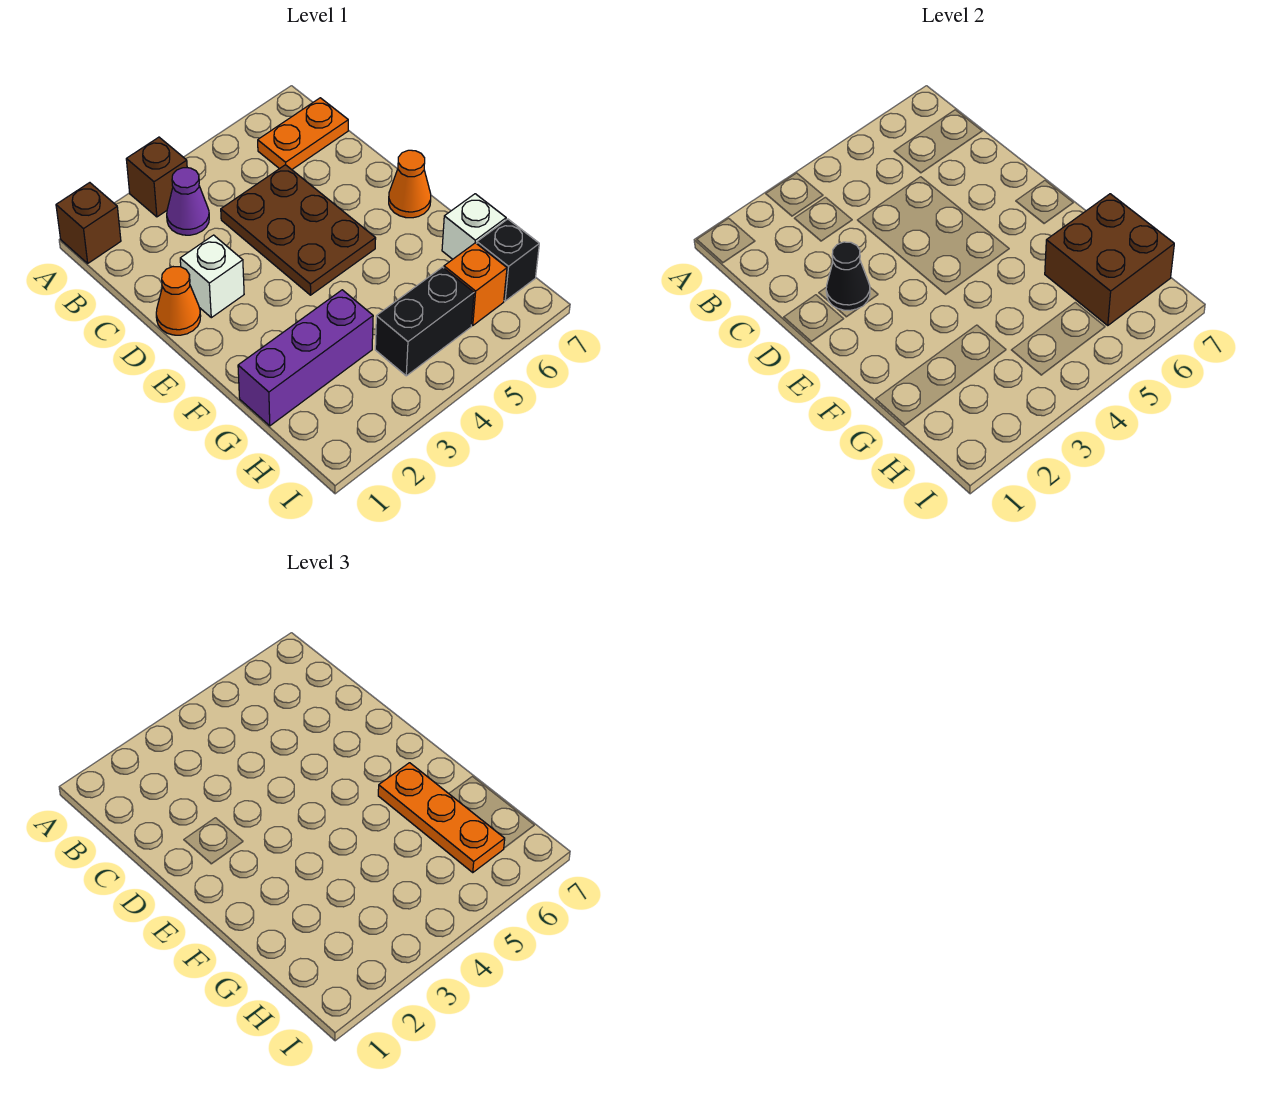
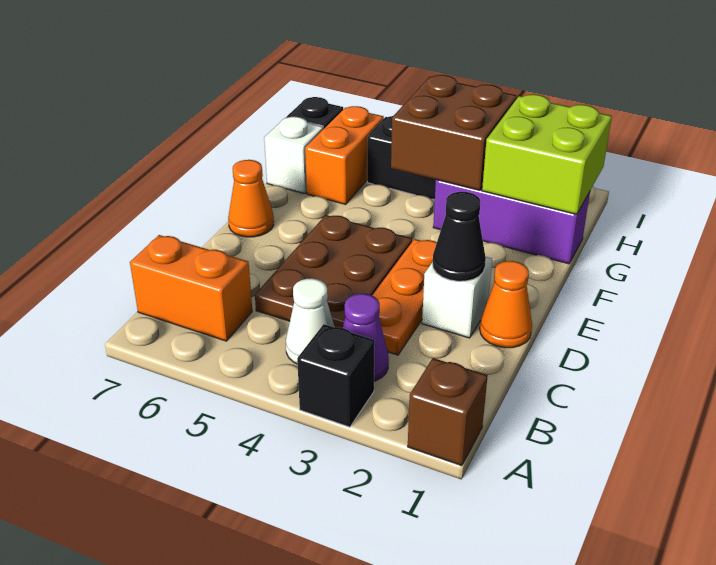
brown brick A3 level 1 -> black brick A3 level 1
none -> white cone B4 level 1
orange plate B6:B7 level 1 -> orange brick B6:B7 level 1
orange plate F6:H6 level 3 -> orange plate C3:E3 level 1
none -> lime brick G1:H2 level 2
brown brick G6:H7 level 2 -> brown brick G3:H4 level 2
orange brick H6 level 1 -> orange brick G6:H6 level 1

